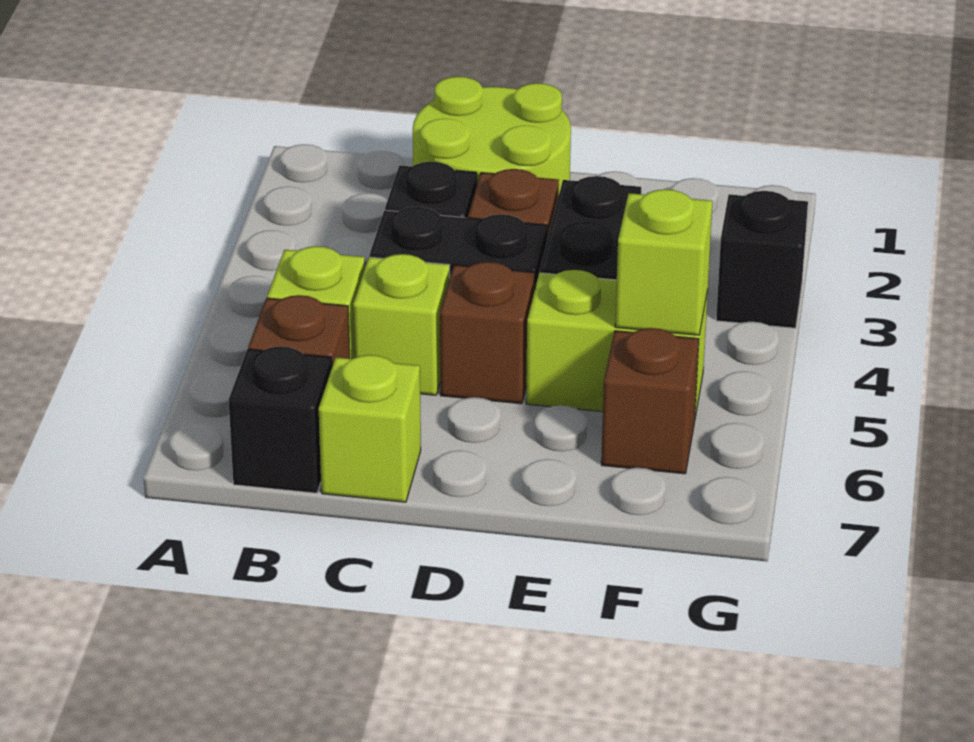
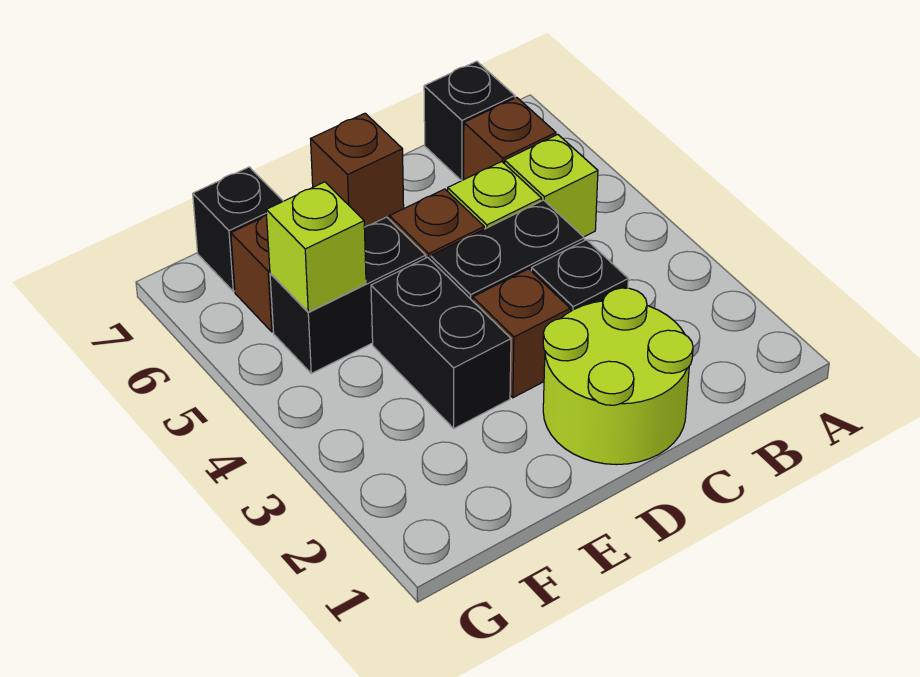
lime brick C7 level 1 -> none
none -> brown brick D7 level 1
lime brick E5:F5 level 1 -> black brick E5:F5 level 1
black brick G3 level 1 -> black brick F7 level 1

